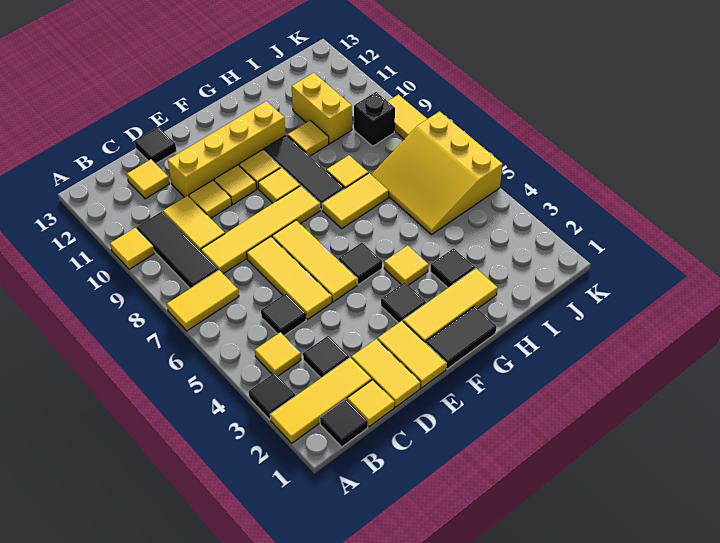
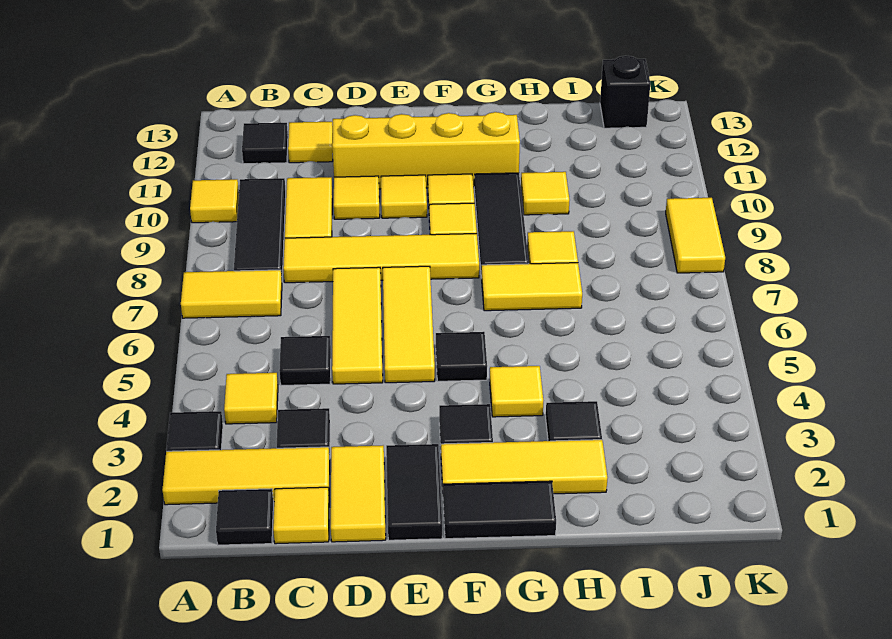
black tile D13 level 1 -> black tile B12 level 1
yellow tile E1:E2 level 1 -> black tile E1:E2 level 1
yellow slope I5:K7 level 1 top K -> none
yellow brick I10:I11 level 1 -> none
black brick J9 level 1 -> black brick J13 level 1

